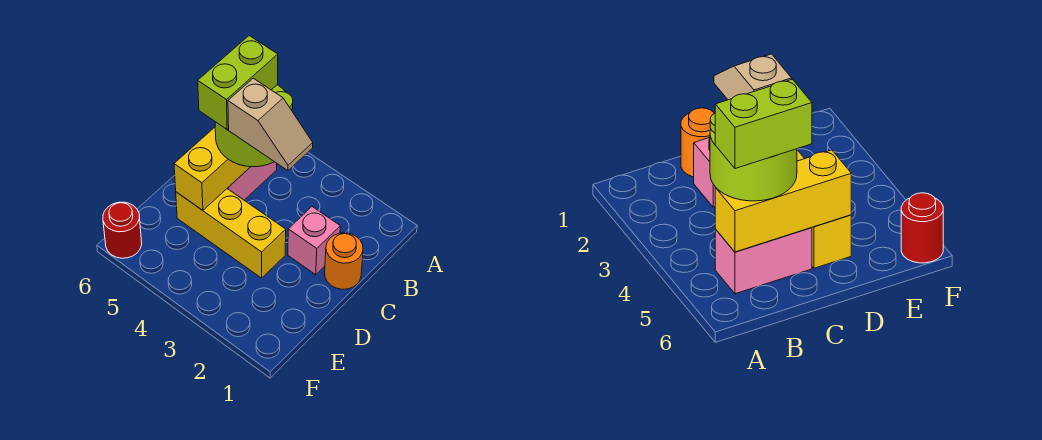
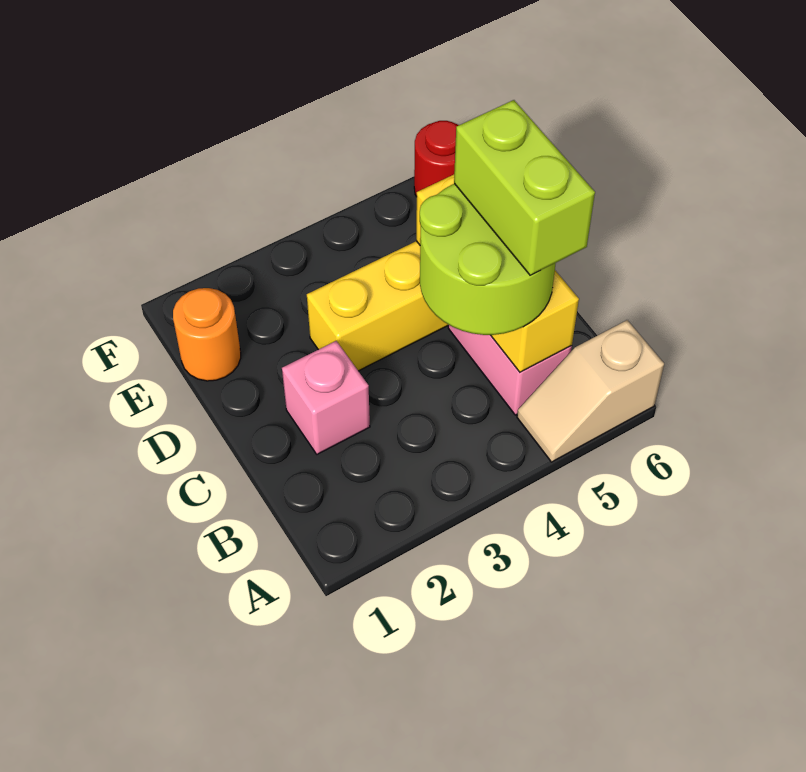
orange round brick C1 level 1 -> orange round brick E1 level 1
tan slope C3:C4 level 4 top 4 -> tan slope A5:A6 level 1 top 6

